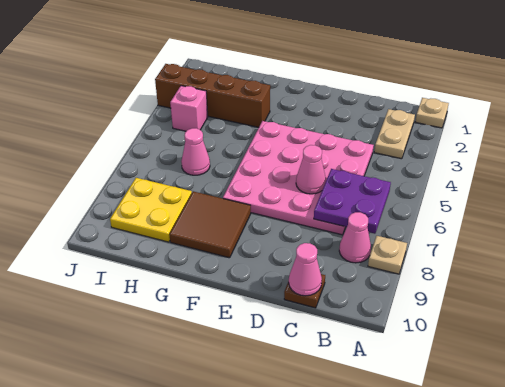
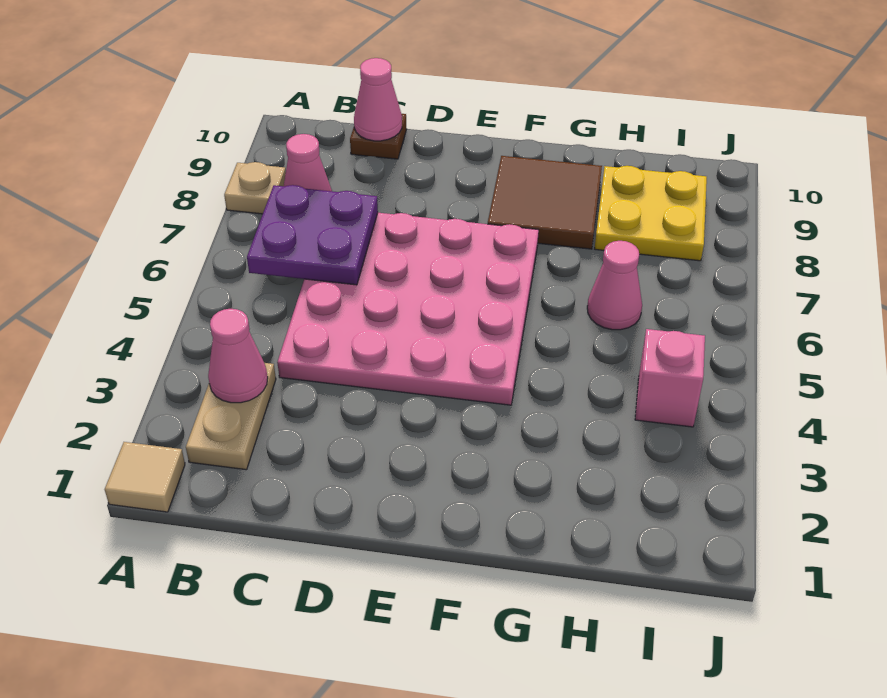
tan plate A1 level 1 -> tan tile A1 level 1
pink cone D6 level 2 -> pink cone B3 level 2
brown brick G3:J3 level 1 -> none

